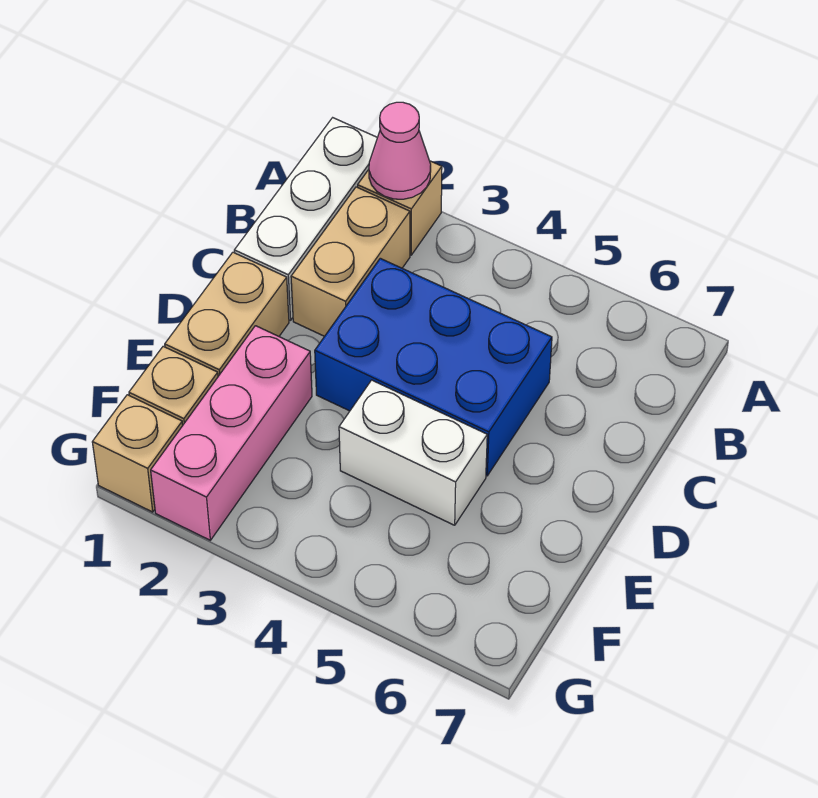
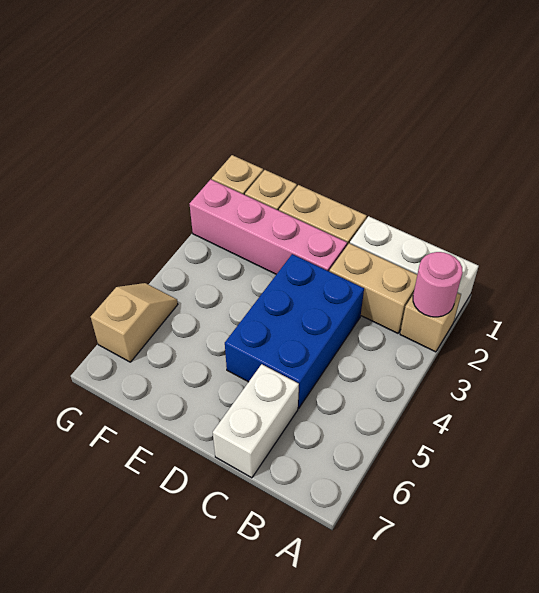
pink cone A2 level 2 -> pink round brick A2 level 2
pink brick E2:G2 level 1 -> pink brick D2:G2 level 1
white brick E4:E5 level 1 -> white brick C6:C7 level 1
none -> tan slope G5:G6 level 1 top 6

